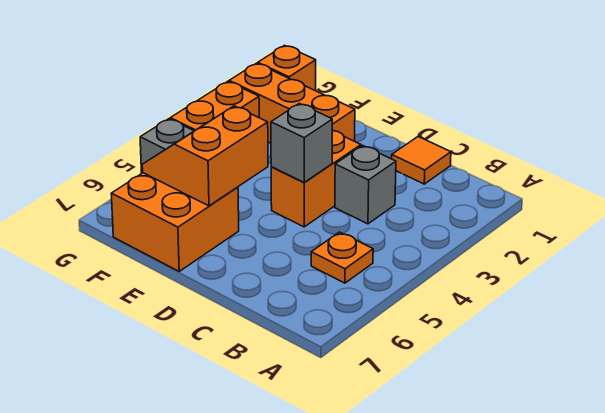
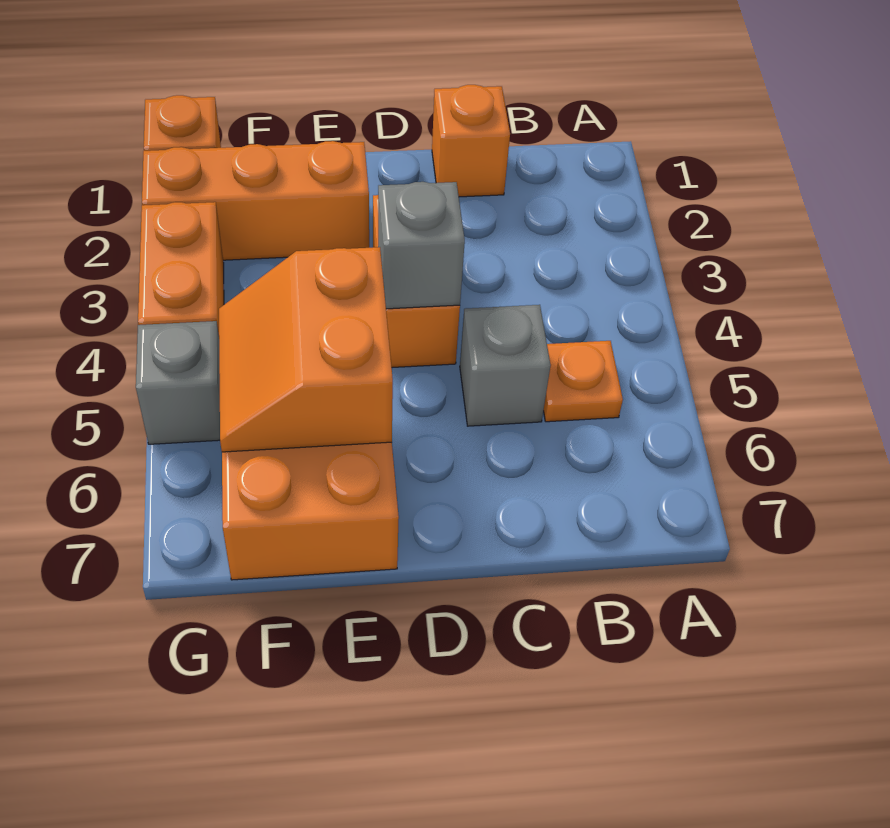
orange tile C1 level 1 -> orange brick C1 level 1
grey brick C3 level 1 -> grey brick C5 level 1

